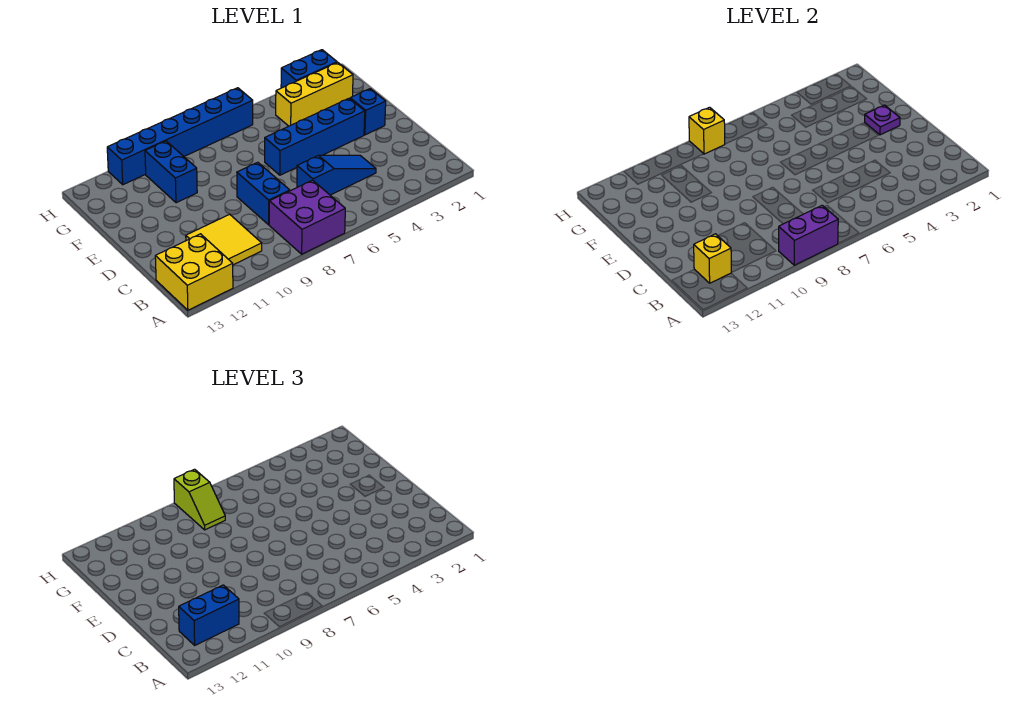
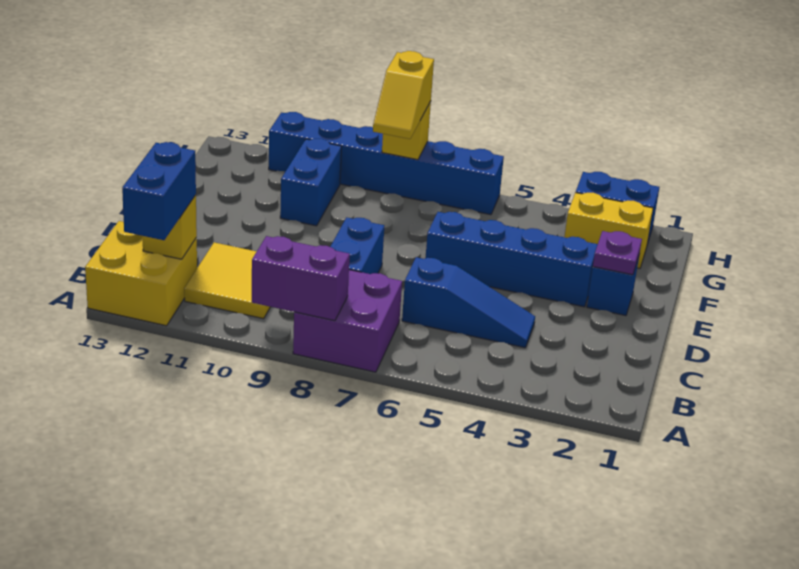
blue brick B11:B12 level 3 -> blue brick A12:B12 level 3
yellow brick G2:G4 level 1 -> yellow brick G2:G3 level 1
lime slope G8:H8 level 3 top H -> yellow slope G8:H8 level 3 top H

